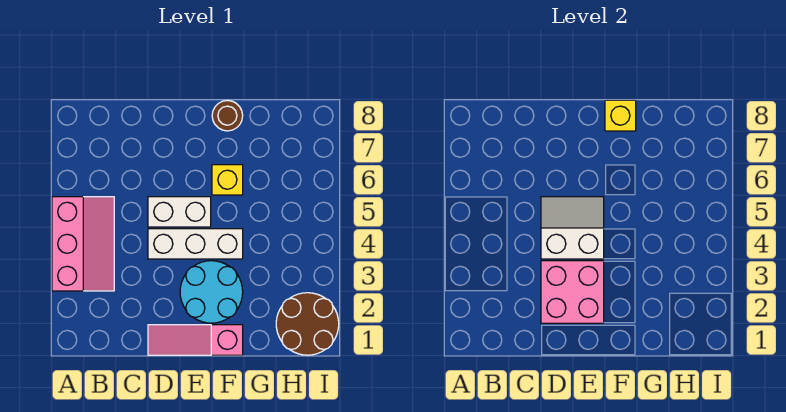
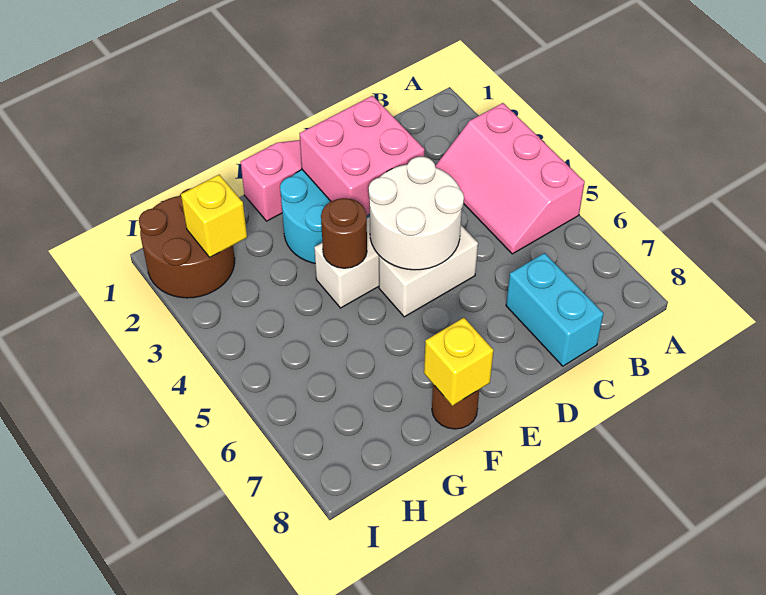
none -> cyan brick C7:C8 level 1
white slope D4:E5 level 2 top 4 -> white round brick D4:E5 level 2
none -> brown round brick F4 level 2
yellow brick F6 level 1 -> yellow brick H2 level 2

